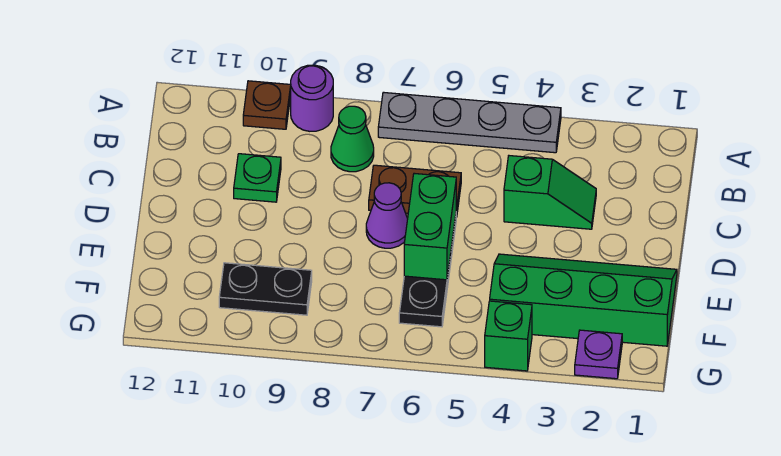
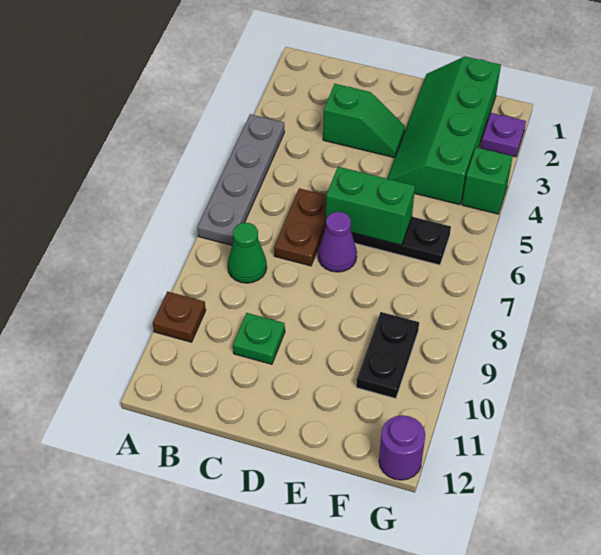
purple round brick A9 level 1 -> purple round brick G12 level 1
green slope C3:C4 level 1 top 4 -> green slope C3:D3 level 1 top C

